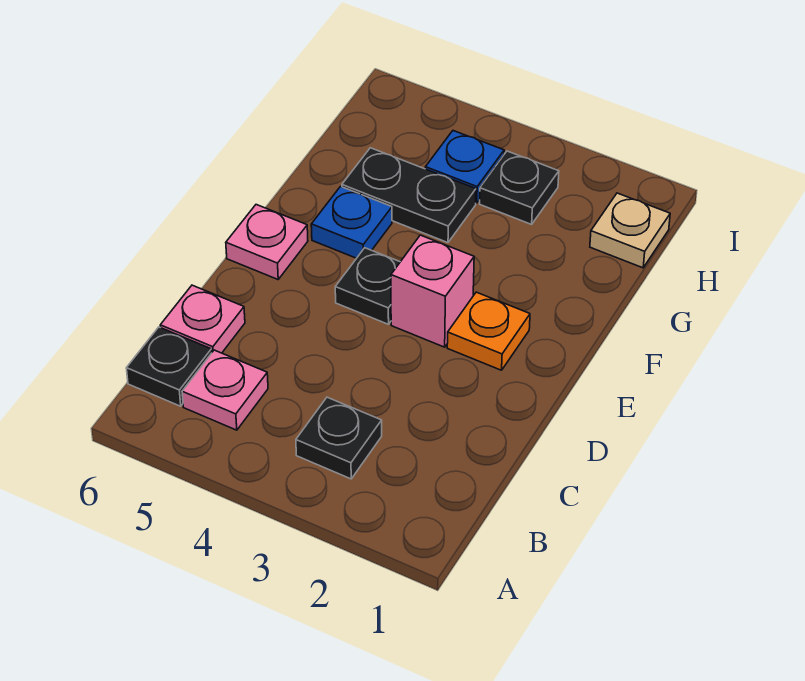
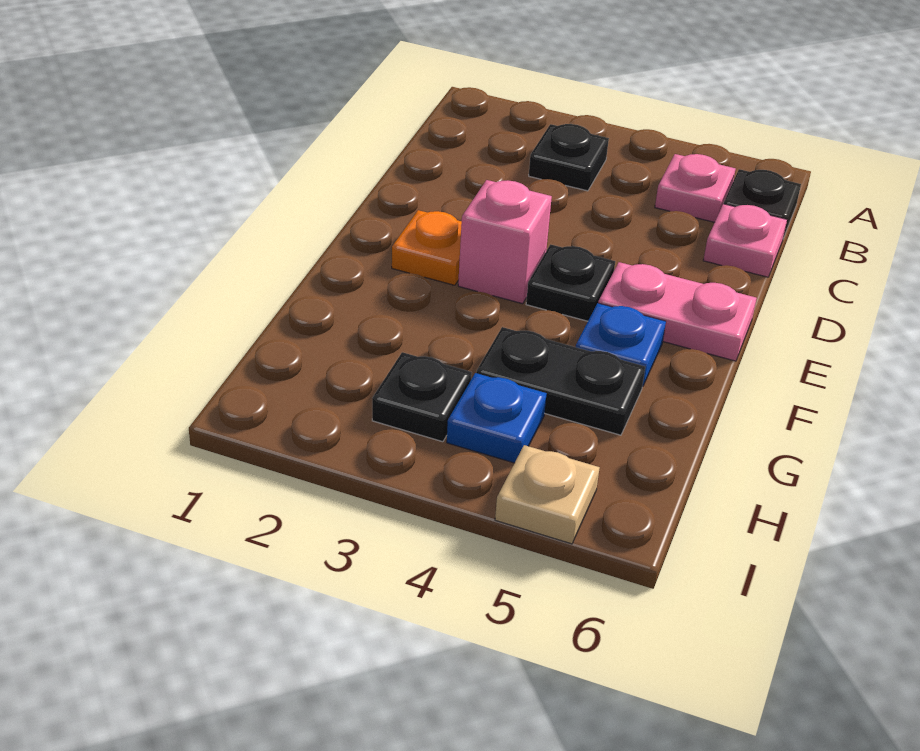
pink plate E6 level 1 -> pink plate E5:E6 level 1
tan plate H1 level 1 -> tan plate I5 level 1

